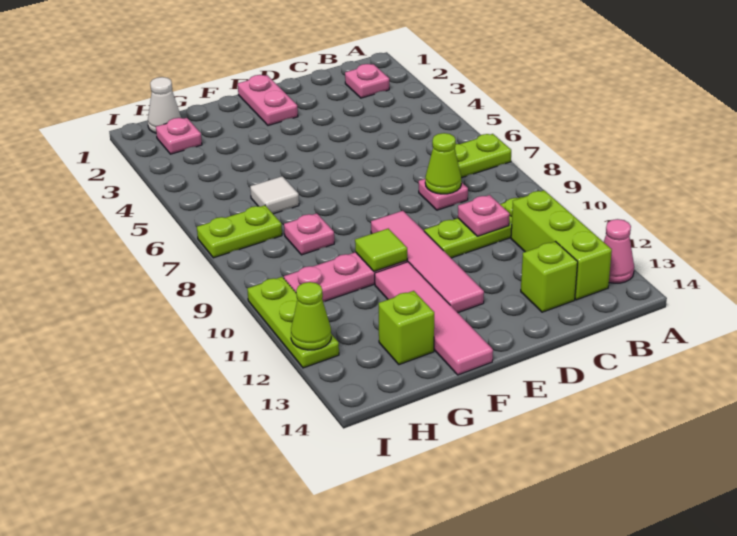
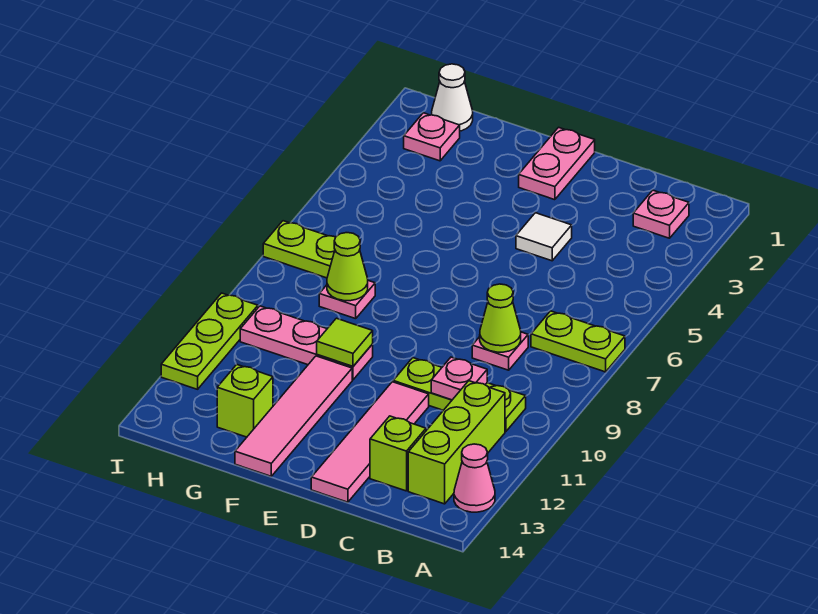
pink tile E9:E12 level 1 -> pink tile D11:D14 level 1
white tile G6 level 1 -> white tile D4 level 1
lime cone I12 level 2 -> lime cone G8 level 2

